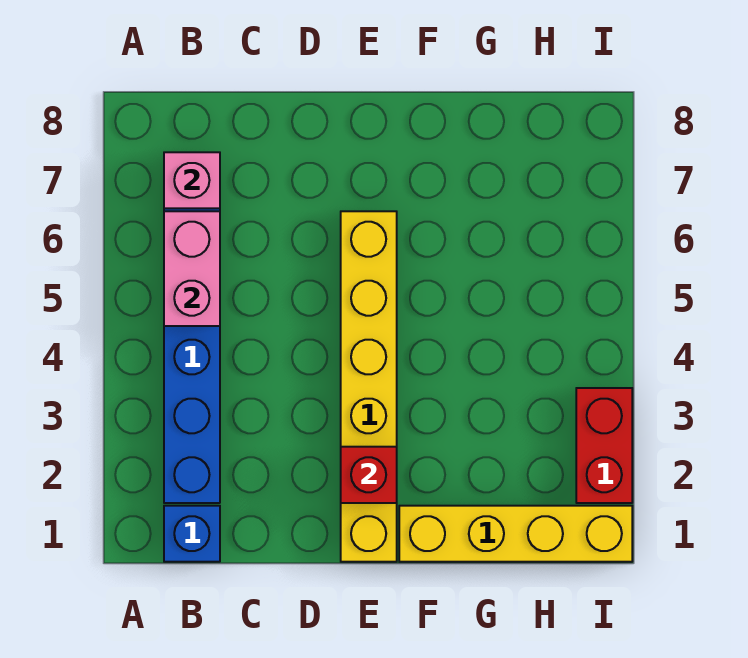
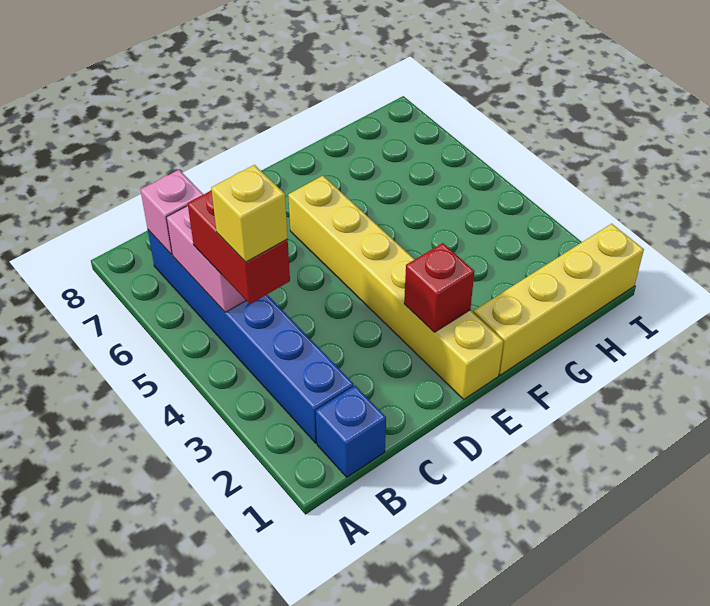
none -> yellow brick B4 level 4
red brick I2:I3 level 1 -> red brick B4:B5 level 3

